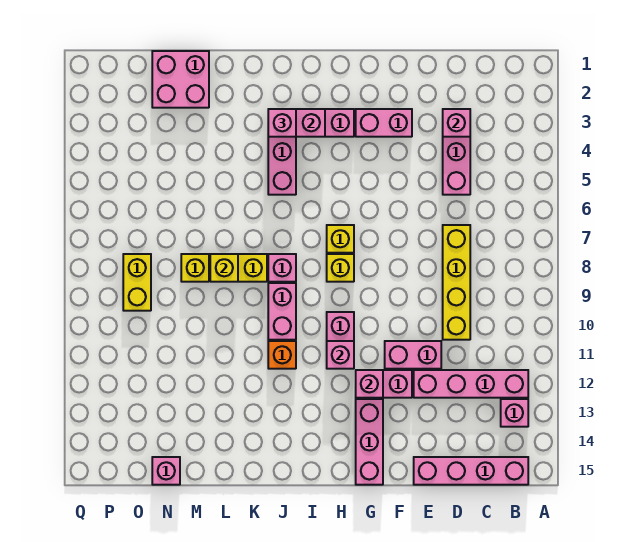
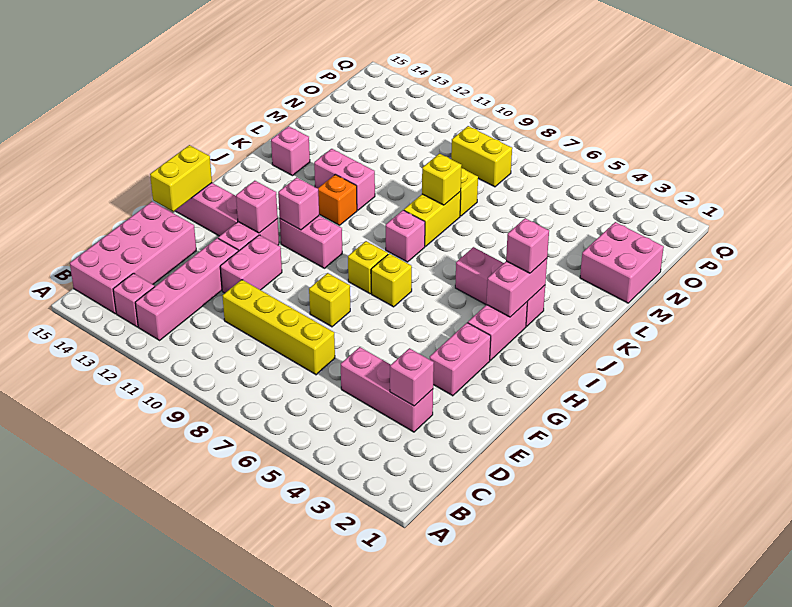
pink brick B15:E15 level 1 -> pink brick B14:E15 level 1
none -> yellow brick F8 level 1
none -> yellow brick F15:G15 level 2
pink brick J9:J10 level 1 -> pink brick K11:K12 level 1
pink brick N15 level 1 -> pink brick K14 level 1

